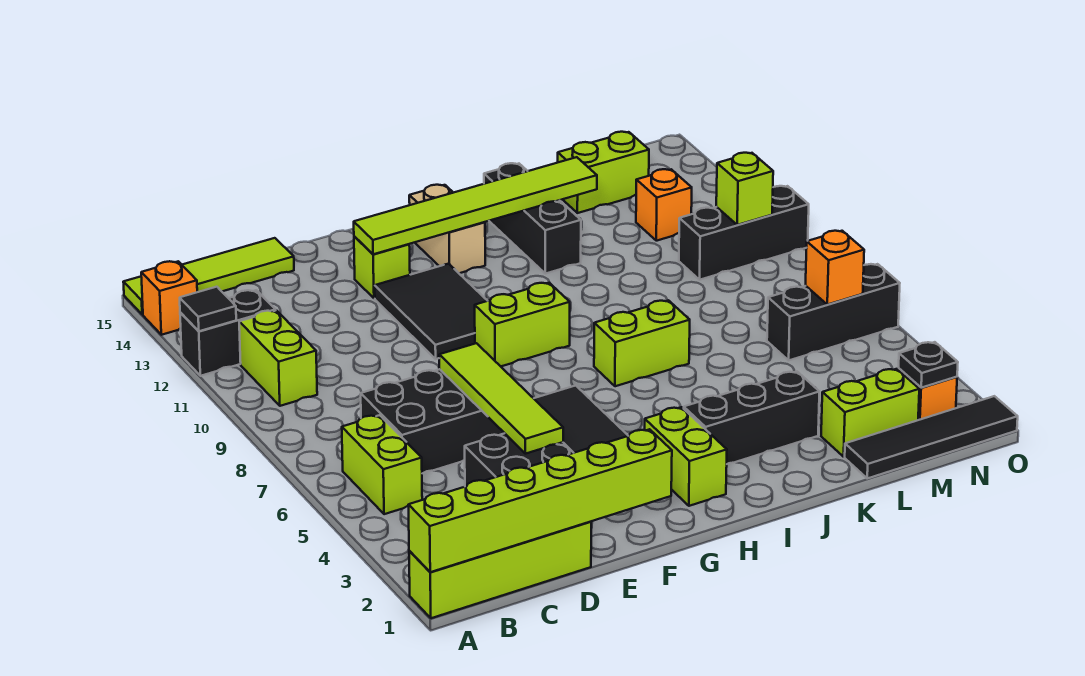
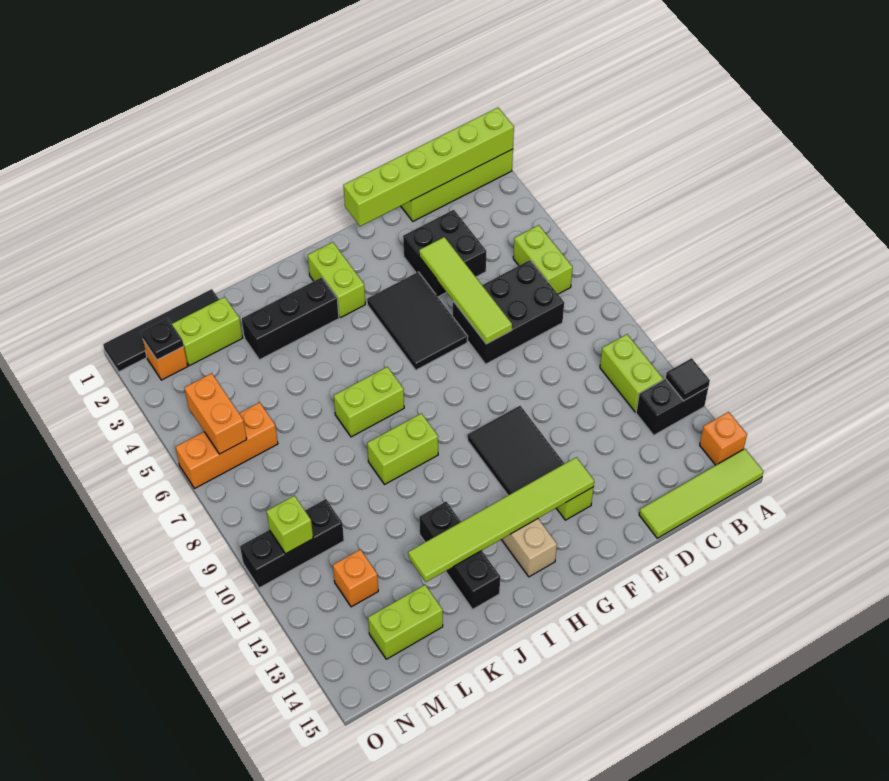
lime brick G9:H9 level 1 -> lime brick I9:J9 level 1
black brick M6:O6 level 1 -> orange brick M6:O6 level 1
orange brick N6 level 2 -> orange brick N5:N6 level 2

